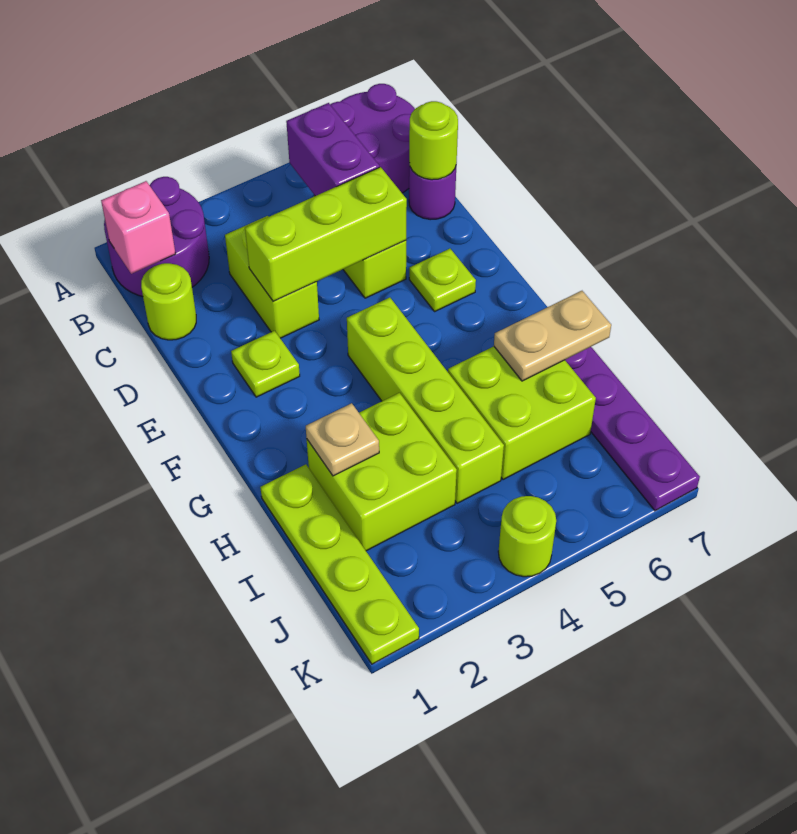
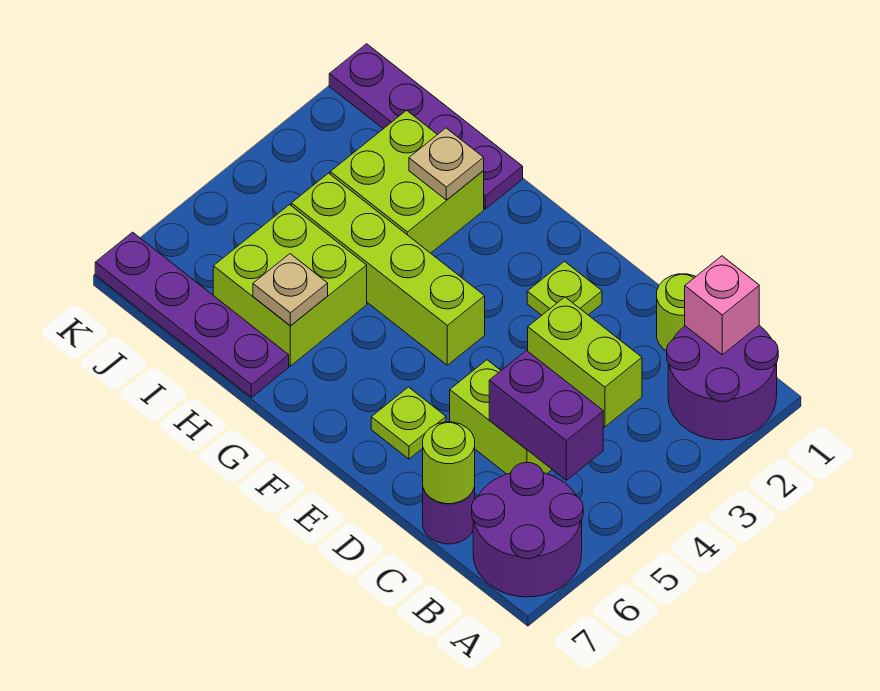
lime brick D3:D5 level 2 -> none
lime plate H1:K1 level 1 -> purple plate H1:K1 level 1
tan plate H6:H7 level 2 -> tan plate H6 level 2
lime round brick K4 level 1 -> none

